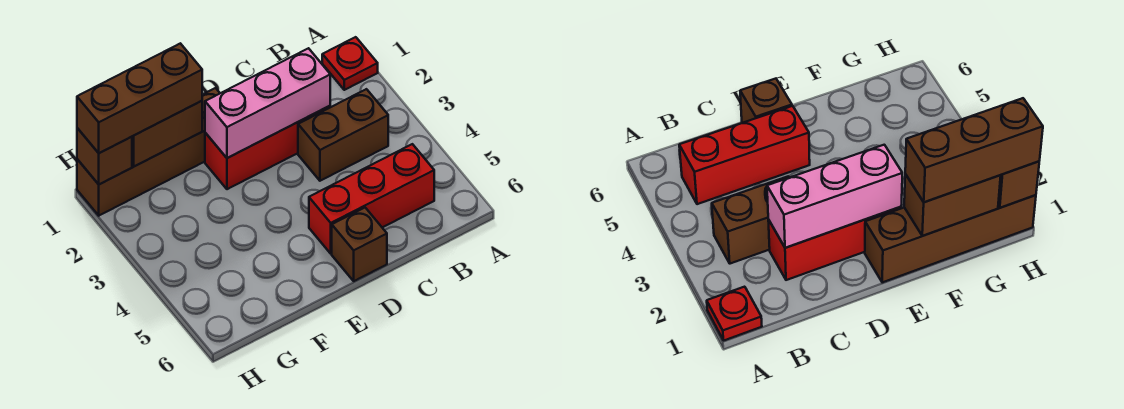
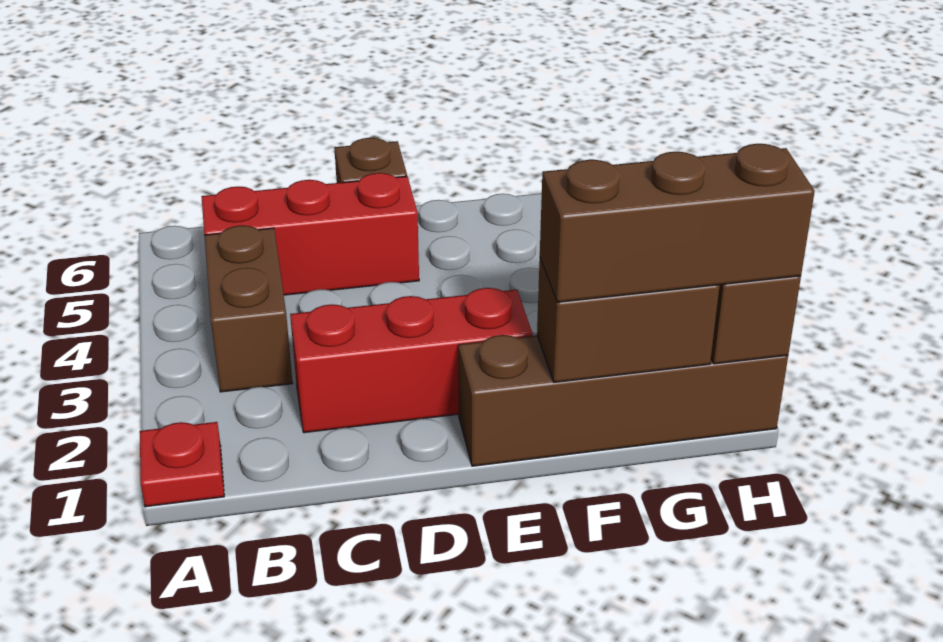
brown brick B3:C3 level 1 -> brown brick B3:B4 level 1
pink brick C2:E2 level 2 -> none

